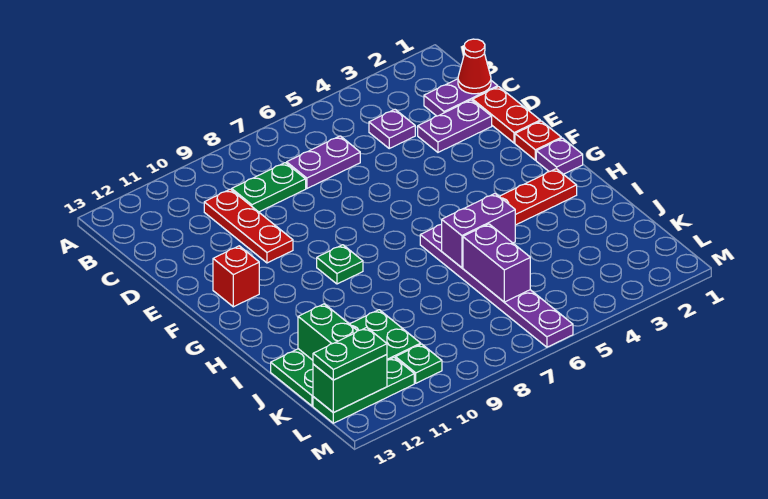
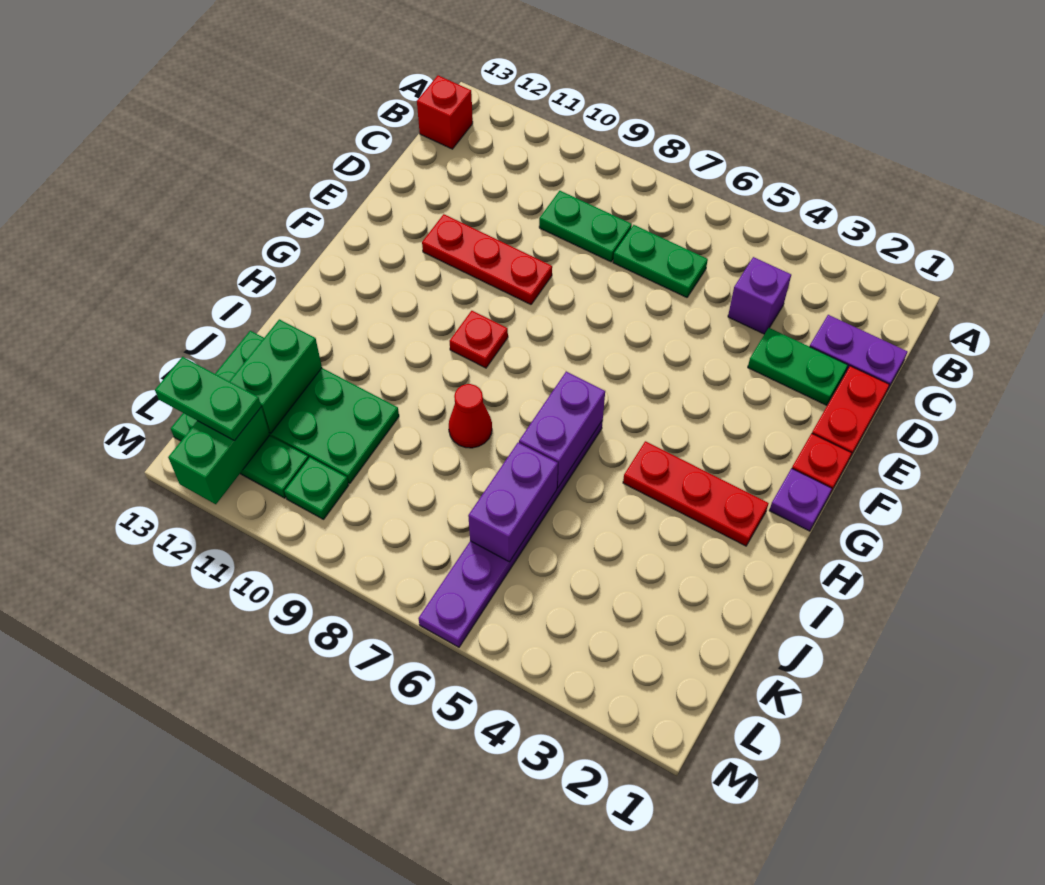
red cone C1 level 2 -> red cone I8 level 1
purple plate C4 level 1 -> purple brick C4 level 1
purple plate C6:C7 level 1 -> green plate C6:C7 level 1
red plate C10:E10 level 1 -> red plate E9:E11 level 1
purple plate D2:D3 level 1 -> green plate D2:D3 level 1
red brick F12 level 1 -> red brick B13 level 1
green plate G9 level 1 -> red plate G9 level 1
purple brick I5:I6 level 2 -> purple brick H6:I6 level 2
green brick L12:L13 level 2 -> green brick L12:M12 level 2

